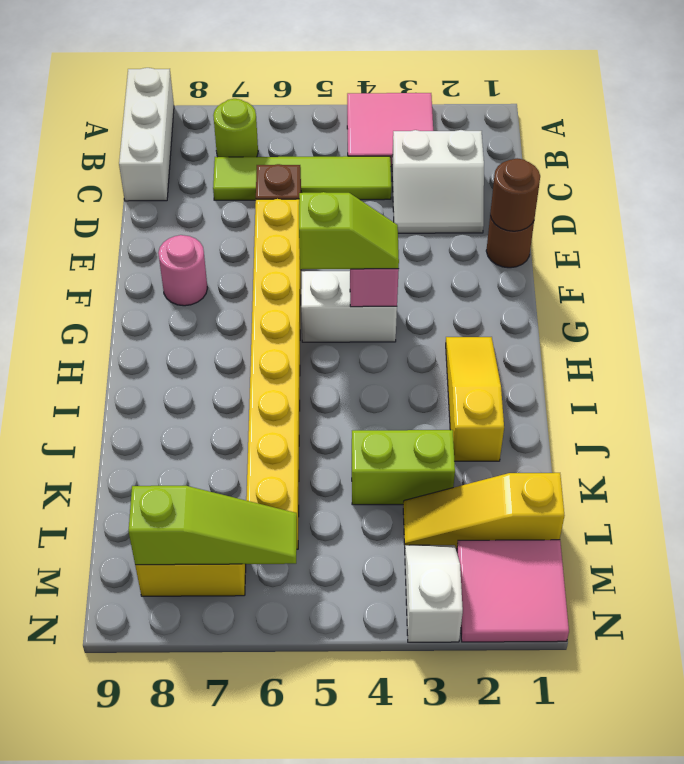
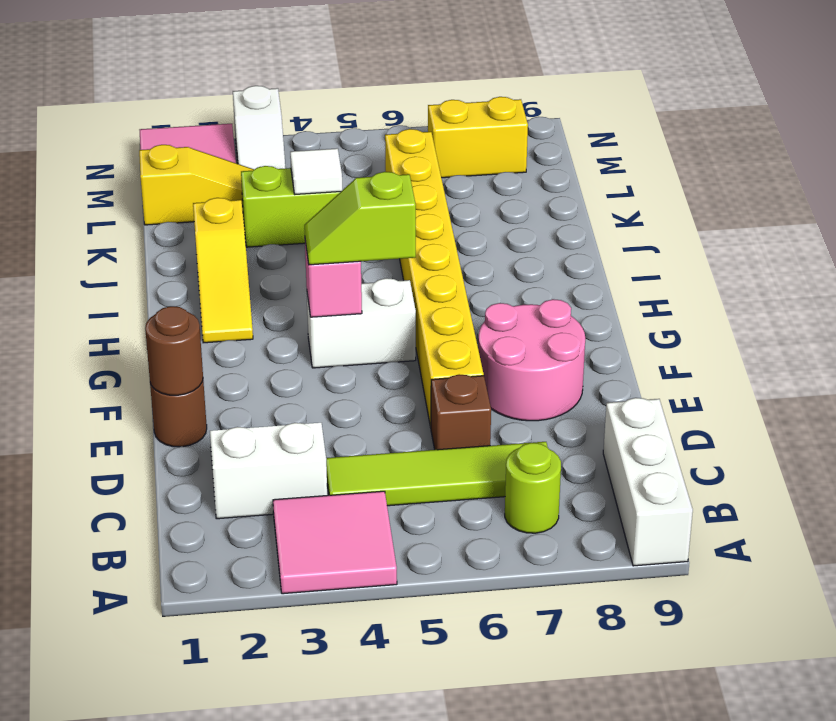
pink round brick F8 level 1 -> pink round brick E7:F8 level 1
none -> white tile K4 level 2
lime slope M6:M8 level 2 top 8 -> none

